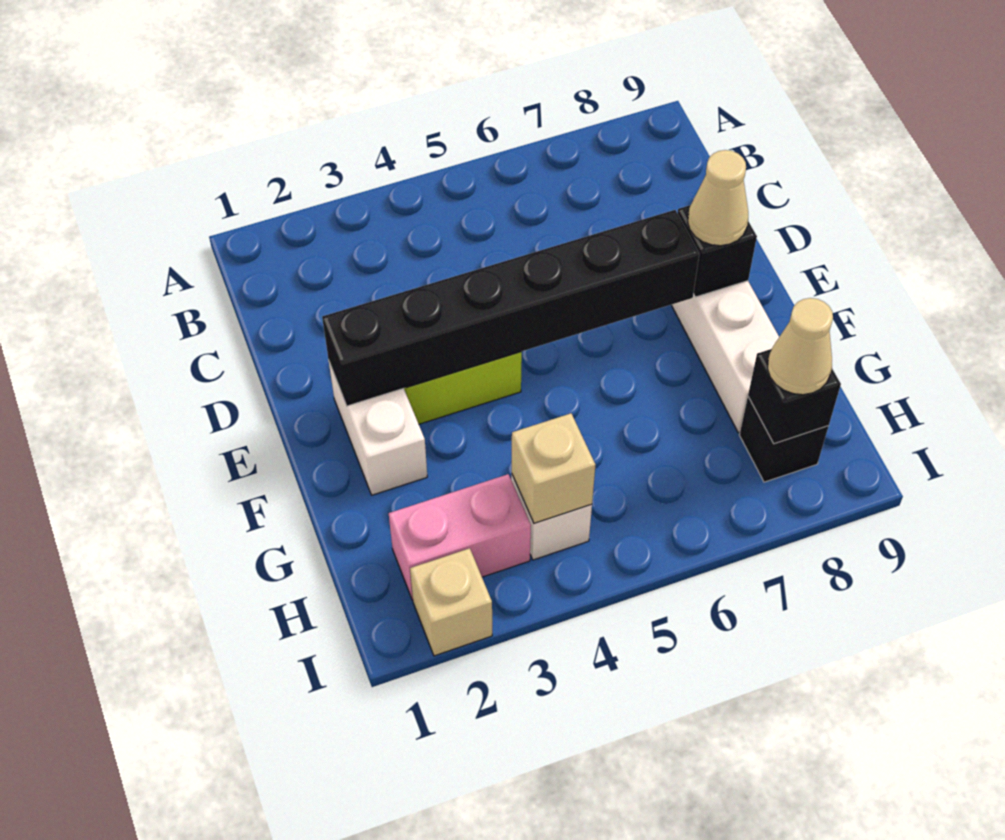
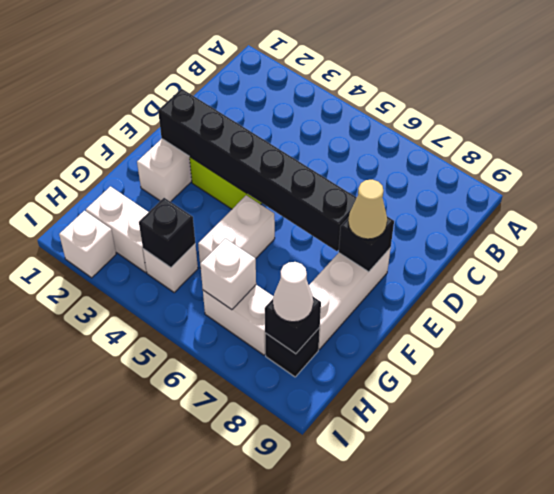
none -> white brick F5:G5 level 1
pink brick H2:H3 level 1 -> white brick H2:H3 level 1
tan brick H4 level 2 -> black brick H4 level 2
none -> white brick H6:H7 level 1
none -> white brick H6 level 2
tan cone H8 level 3 -> white cone H8 level 3
tan brick I2 level 1 -> white brick I2 level 1

